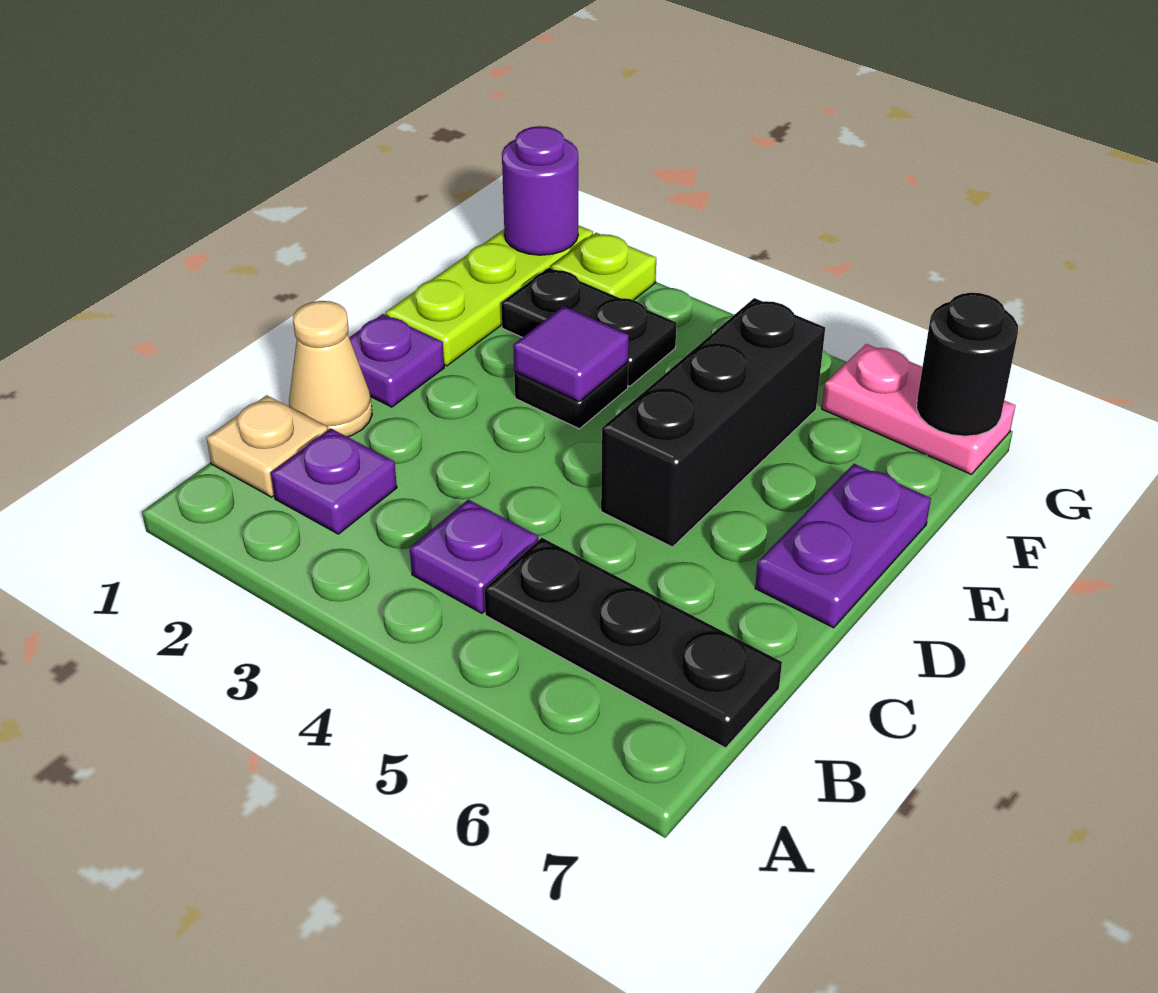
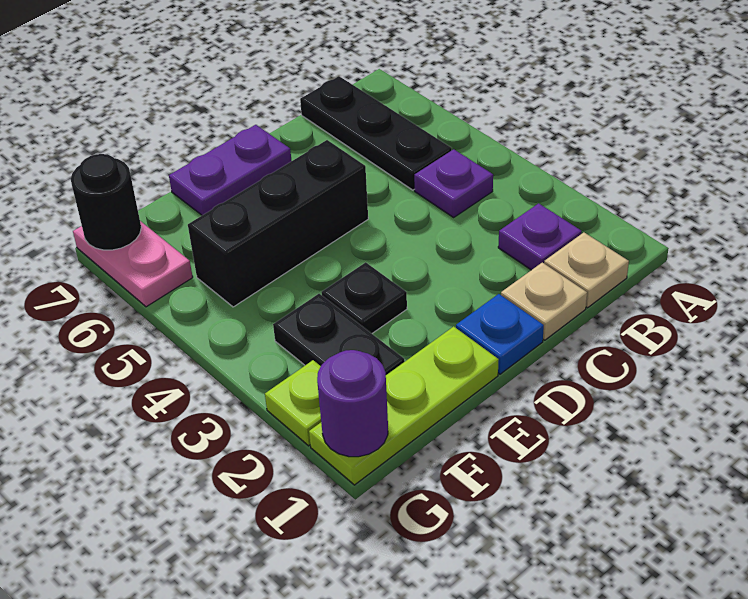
tan cone C1 level 1 -> tan plate C1 level 1
purple plate D1 level 1 -> blue plate D1 level 1
purple tile E3 level 2 -> none

